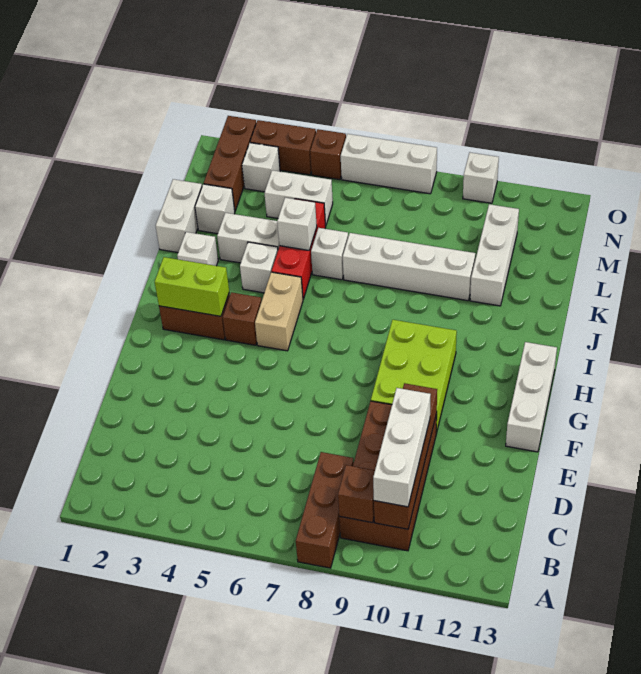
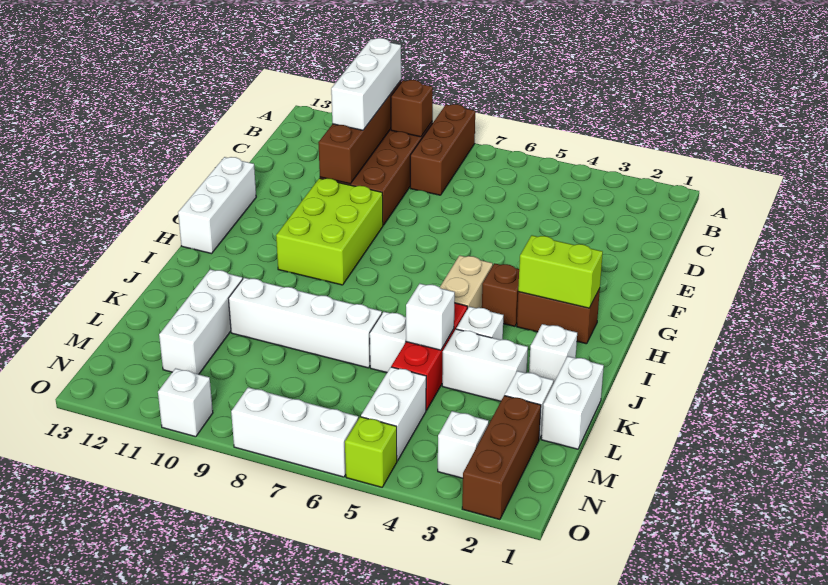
white brick M4:M5 level 1 -> white brick M5:N5 level 1
brown brick O3:O4 level 1 -> none
brown brick O5 level 1 -> lime brick O5 level 1

